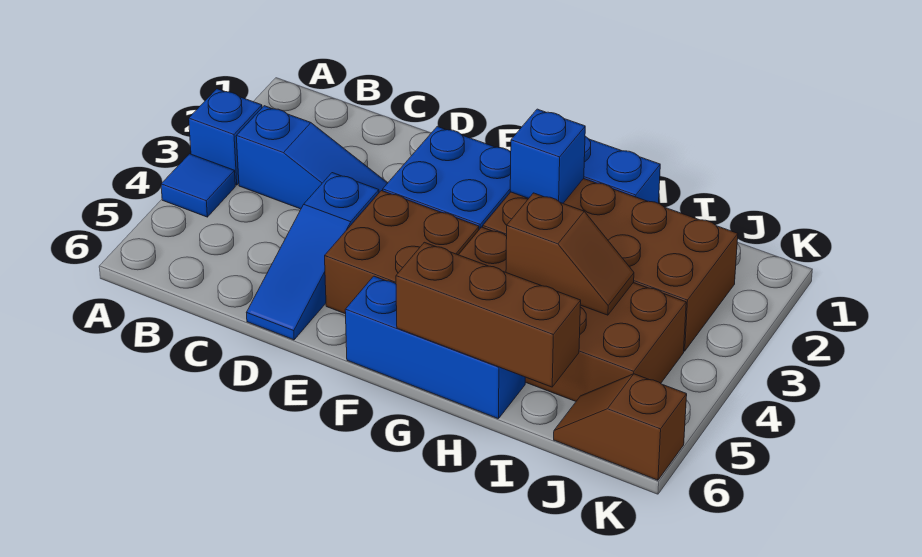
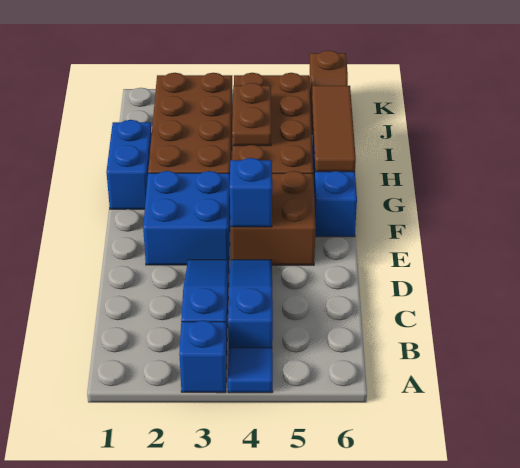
blue slope D4:D6 level 1 top 4 -> blue slope B4:D4 level 1 top B
blue brick G2 level 2 -> blue brick E4 level 2
brown brick G6:I6 level 2 -> brown tile G6:I6 level 2
brown slope H4:I4 level 2 top H -> brown plate H4:I4 level 2

